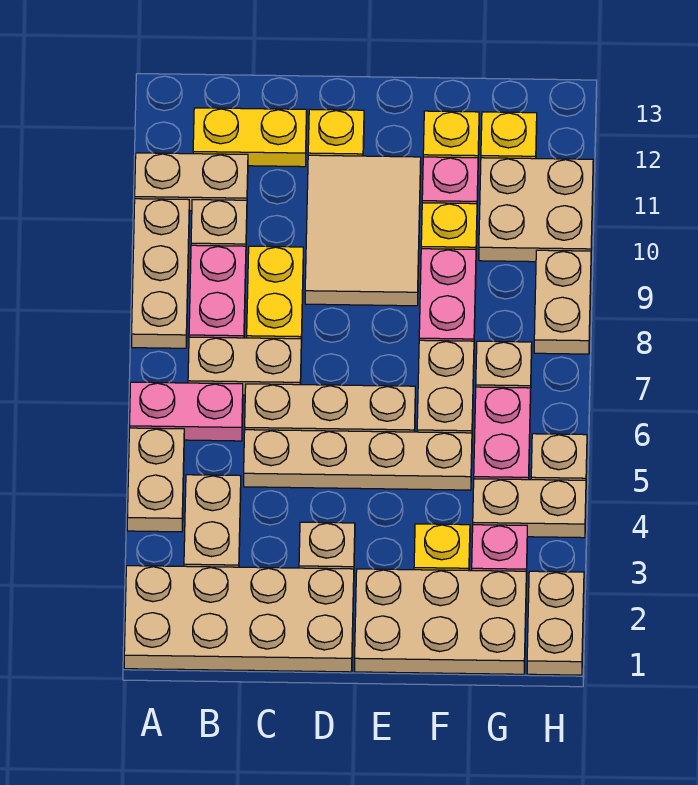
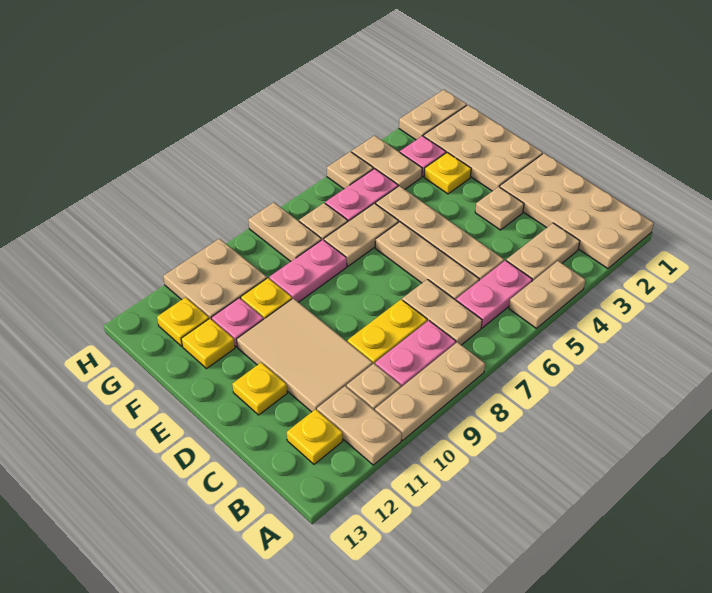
pink plate A6:B6 level 1 -> pink plate B5:B6 level 1
yellow plate B12:C12 level 1 -> yellow plate B12 level 1
tan tile D9:E11 level 1 -> tan tile C10:E11 level 1
tan plate H8:H9 level 1 -> tan plate G8:H8 level 1

